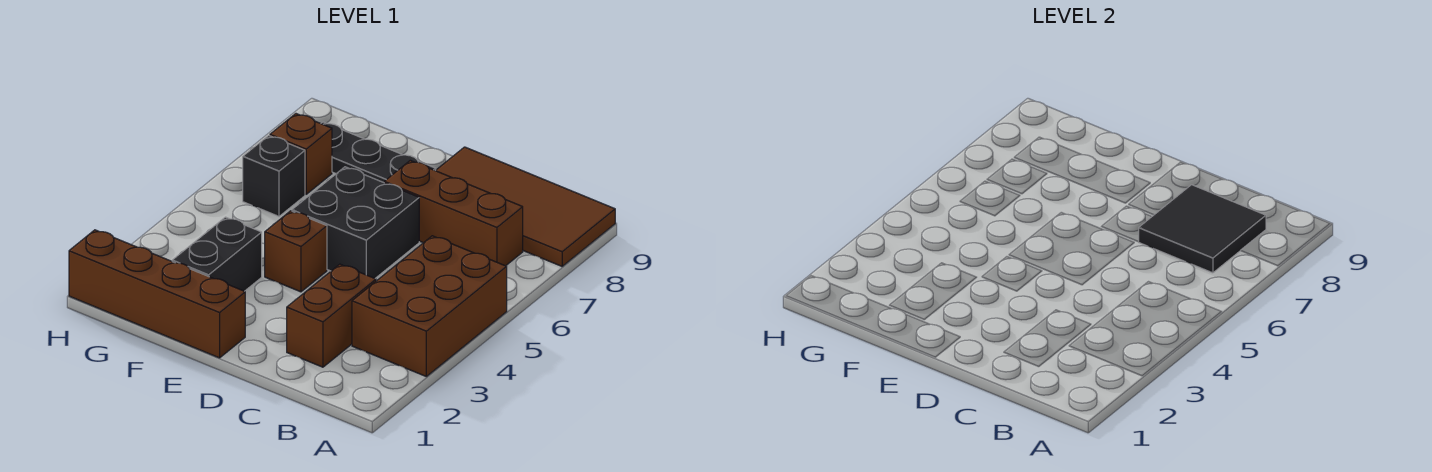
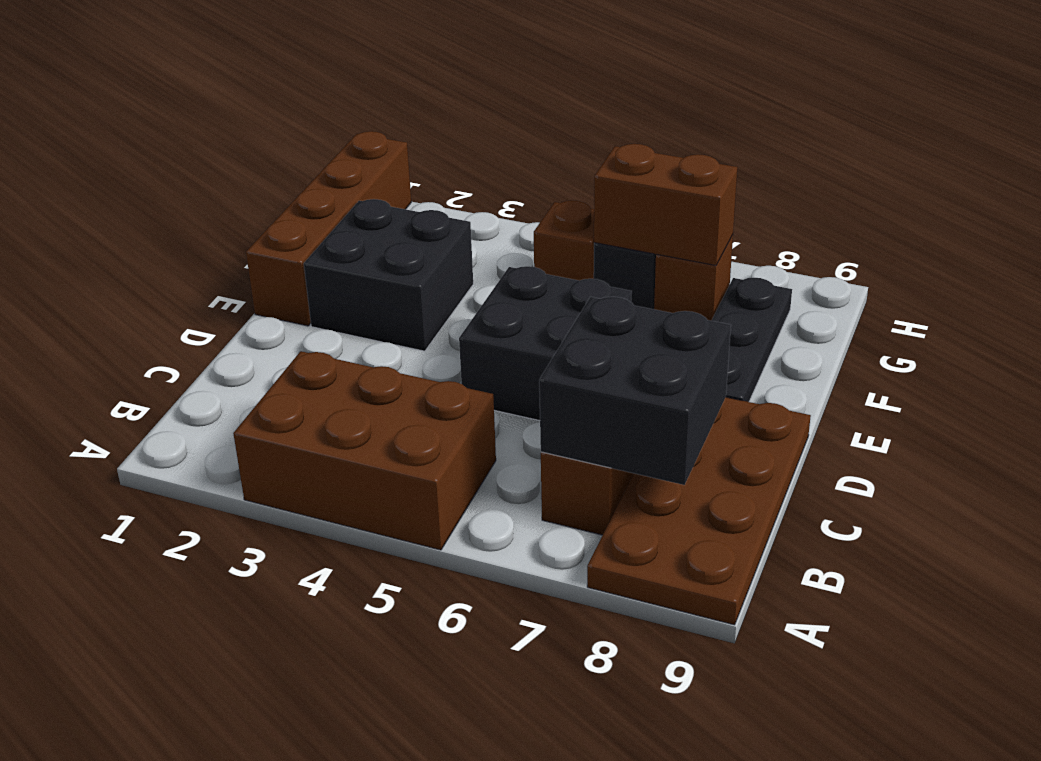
brown tile A8:D9 level 1 -> brown plate A8:D9 level 1
black tile B7:C8 level 2 -> black brick B7:C8 level 2
brown brick C2:C3 level 1 -> brown brick G6:G7 level 2
brown brick E4 level 1 -> brown brick G5 level 1
black brick F2:F3 level 1 -> black brick E2:F3 level 1

